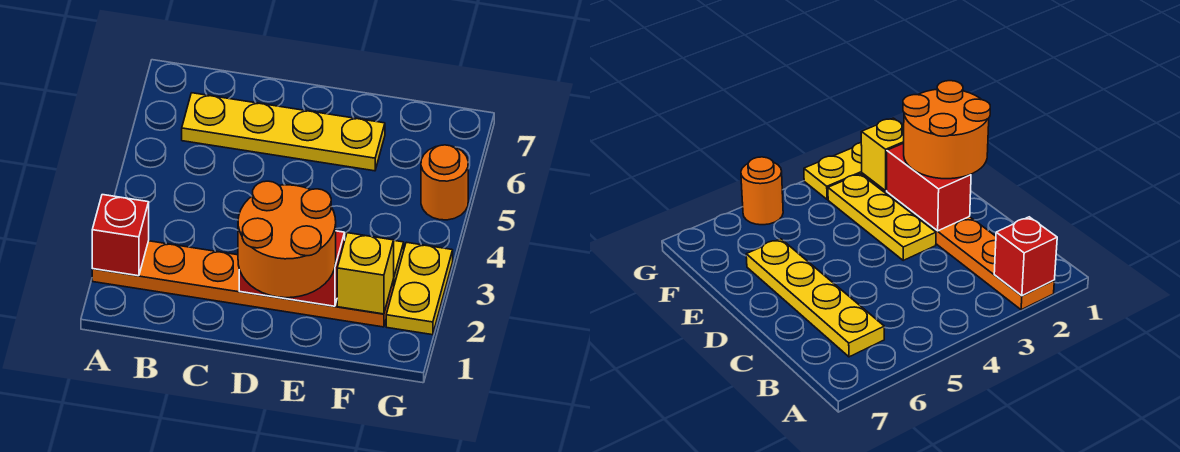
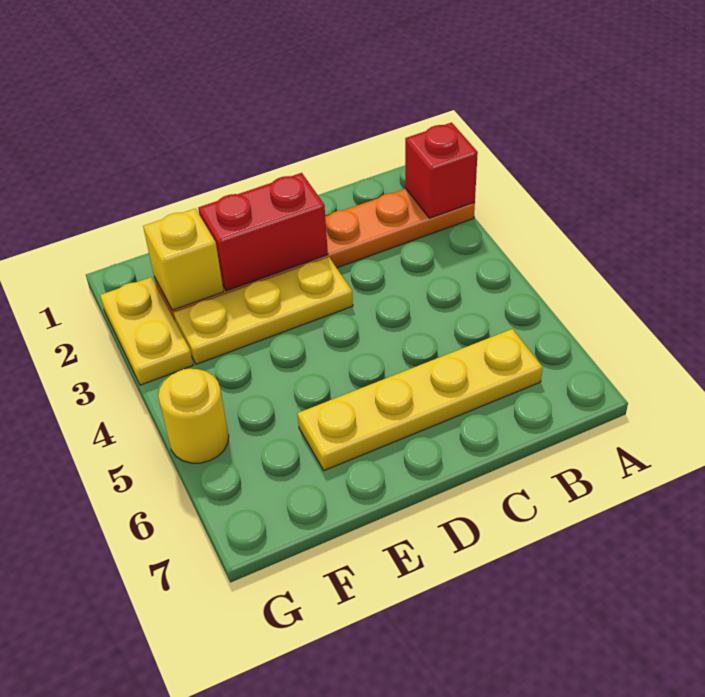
orange round brick D1:E2 level 3 -> none
orange round brick G5 level 1 -> yellow round brick G5 level 1

